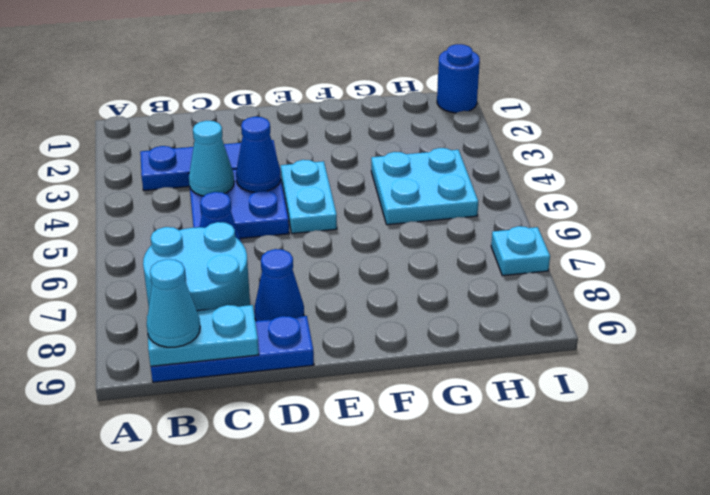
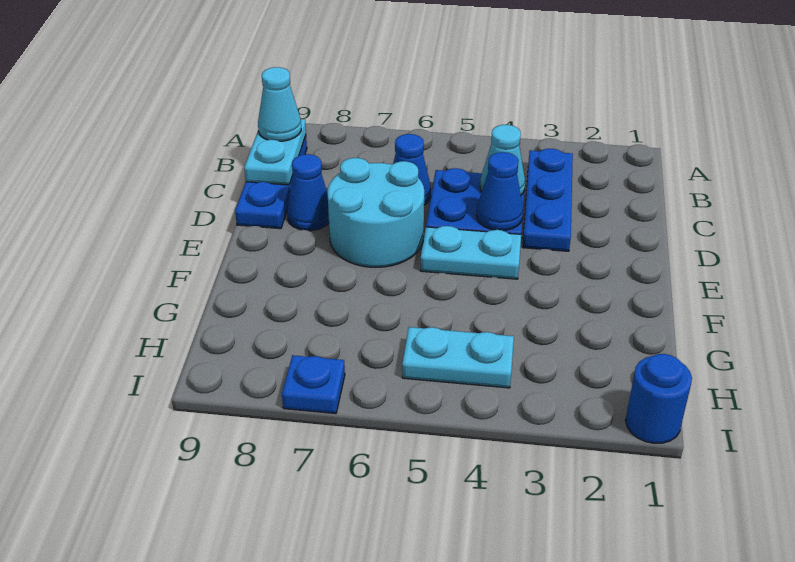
cyan round brick B7:C8 level 1 -> cyan round brick D6:E7 level 1
cyan plate G4:H5 level 1 -> cyan plate H4:H5 level 1
cyan plate I7 level 1 -> blue plate I7 level 1

